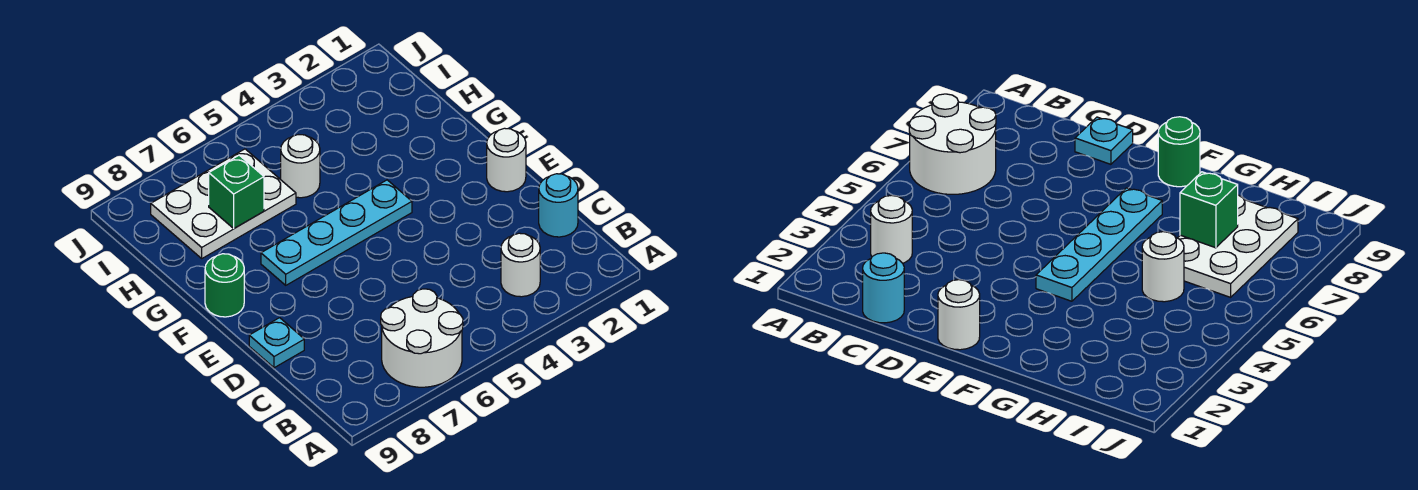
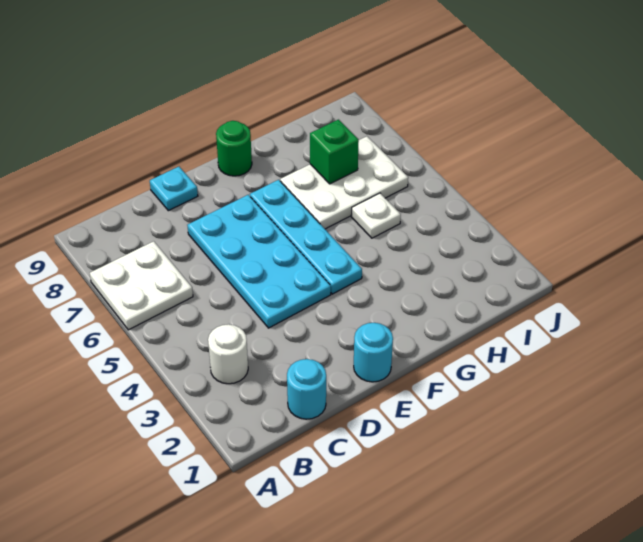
white round brick A6:B7 level 1 -> white plate A6:B7 level 1
none -> cyan plate D4:E7 level 1
white round brick E1 level 1 -> cyan round brick E1 level 1
white round brick H5 level 1 -> white plate H5 level 1
white plate H6:I8 level 1 -> white plate G6:I7 level 1

